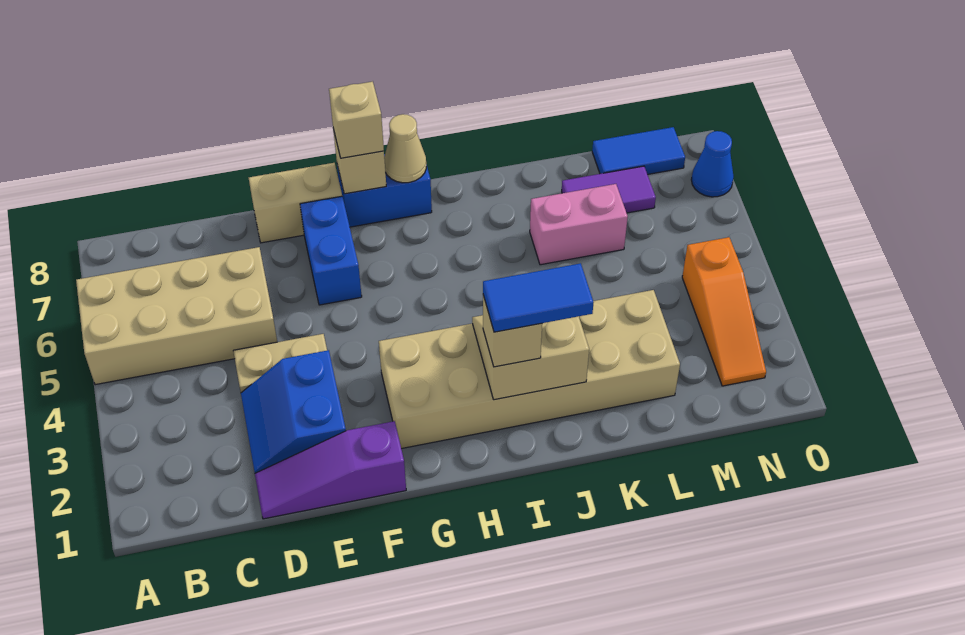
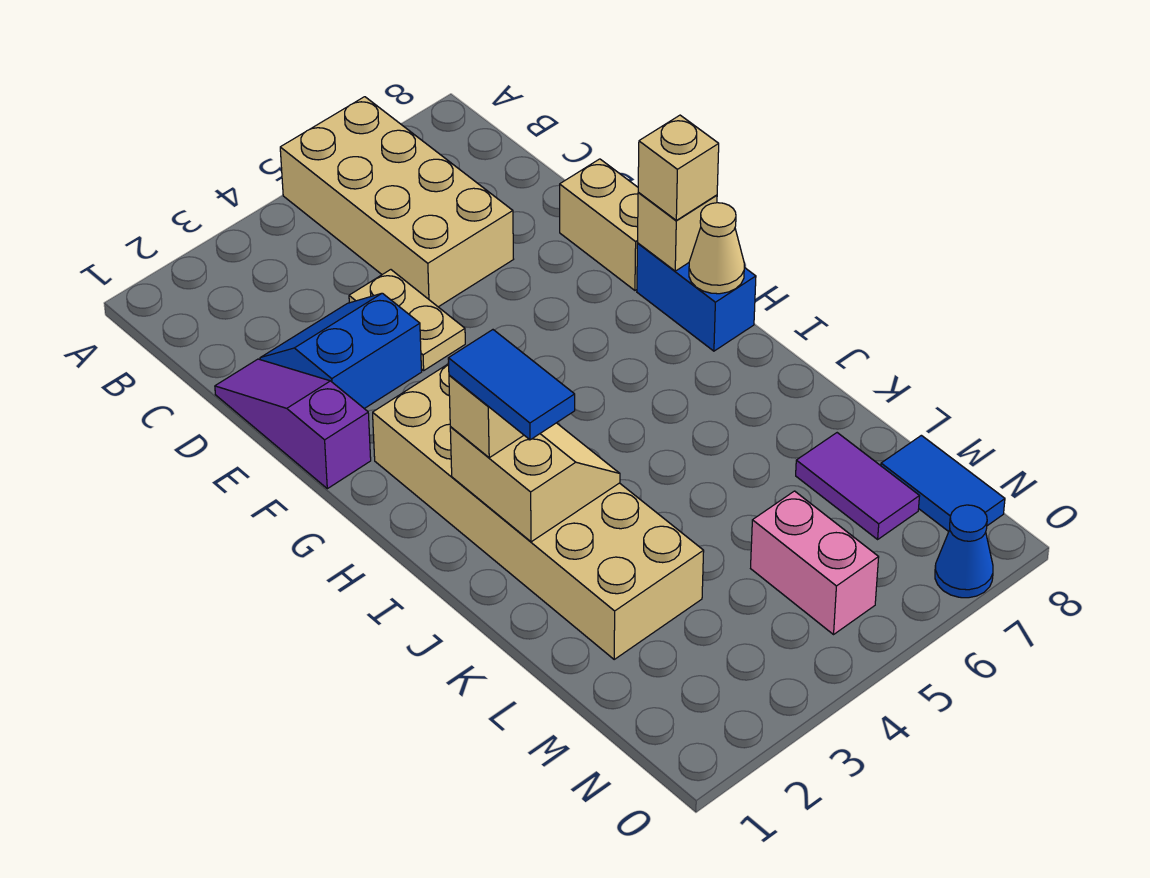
blue brick F6:F7 level 1 -> none
pink brick K6:L6 level 1 -> pink brick M5:N5 level 1
orange slope N2:N4 level 1 top 4 -> none

